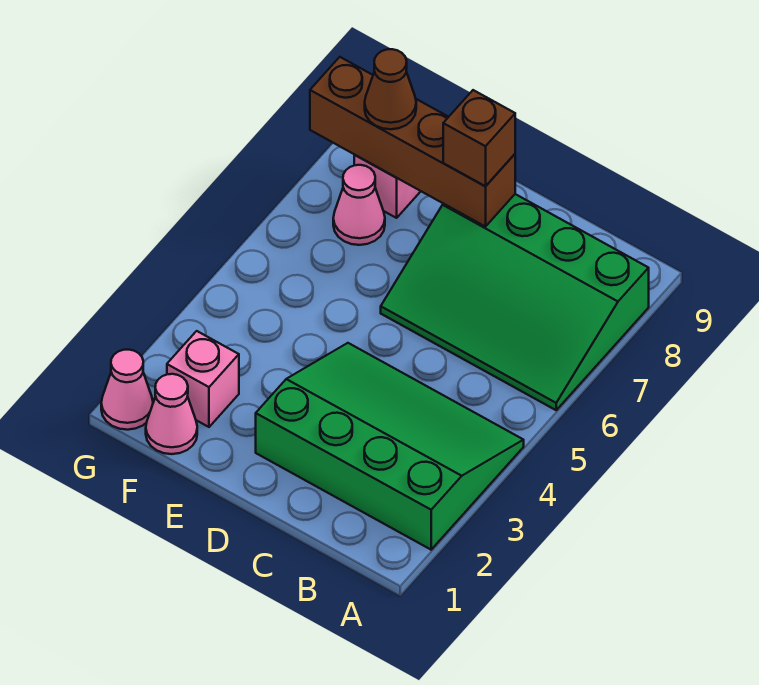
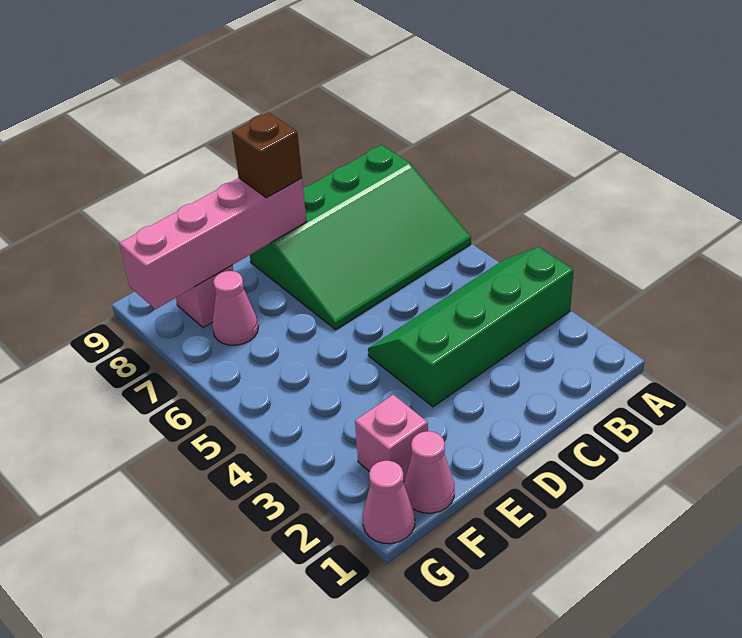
green slope A2:D4 level 1 top 2 -> green slope A3:D4 level 1 top 3
brown brick D8:G8 level 2 -> pink brick D8:G8 level 2
brown cone F8 level 3 -> none

